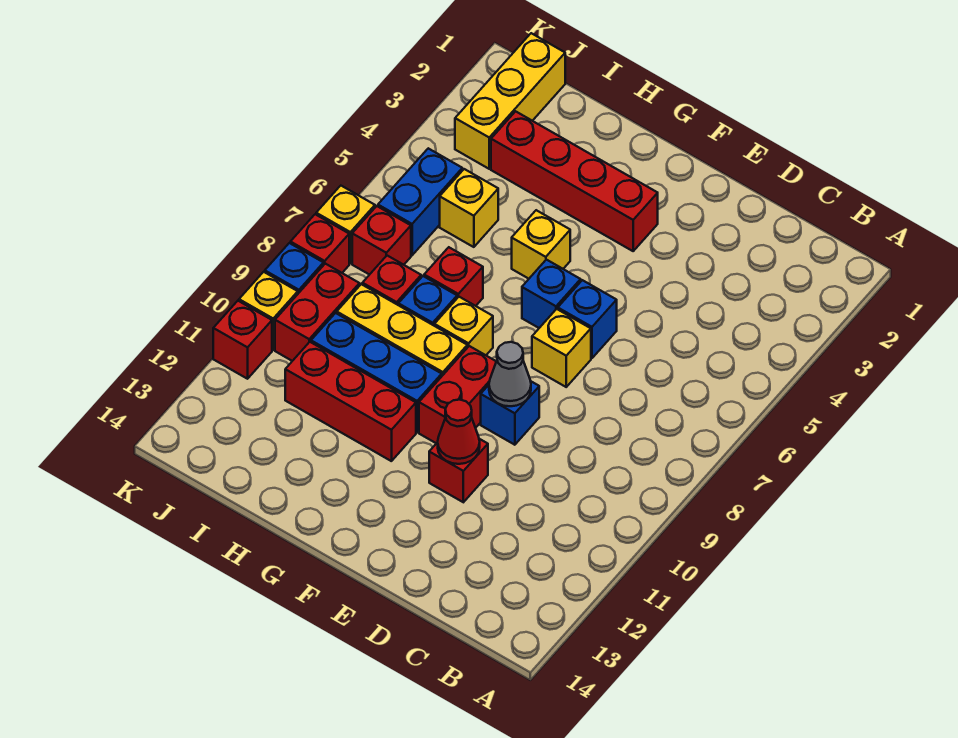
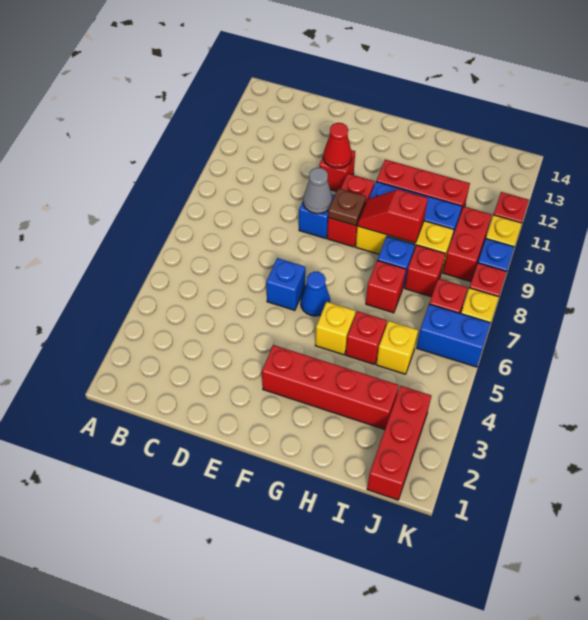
yellow brick E7 level 1 -> none
blue brick F6 level 1 -> blue cone F6 level 1
none -> brown plate F9 level 2
yellow brick G8 level 1 -> none
none -> red slope G9:H9 level 2 top H
none -> red brick H5 level 1
yellow brick J1:J3 level 1 -> red brick J1:J3 level 1
blue brick J5:J6 level 1 -> blue brick J6:K6 level 1

